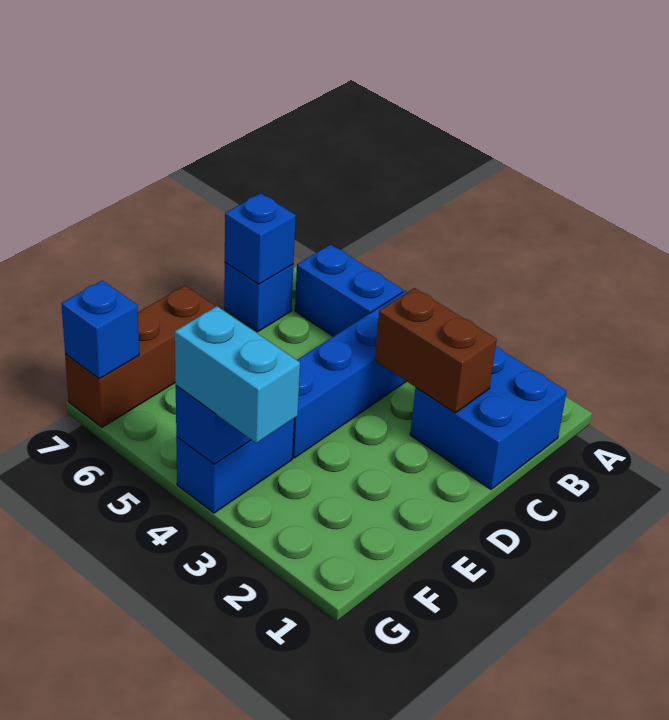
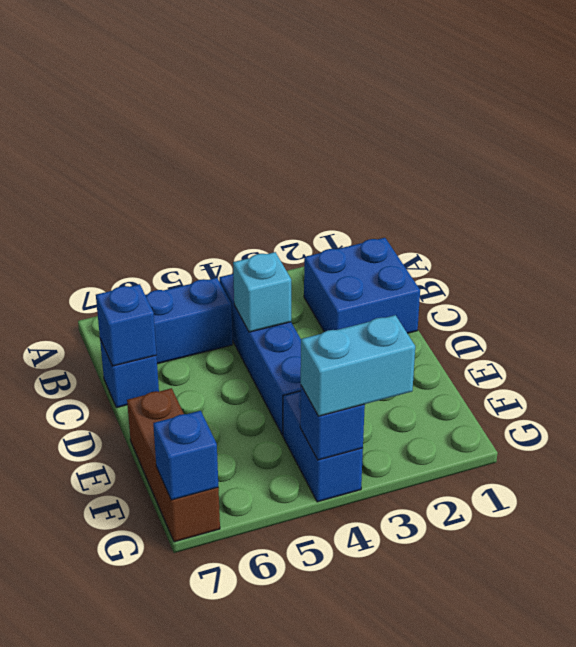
brown brick C2:C3 level 2 -> none
none -> cyan brick C4 level 2

